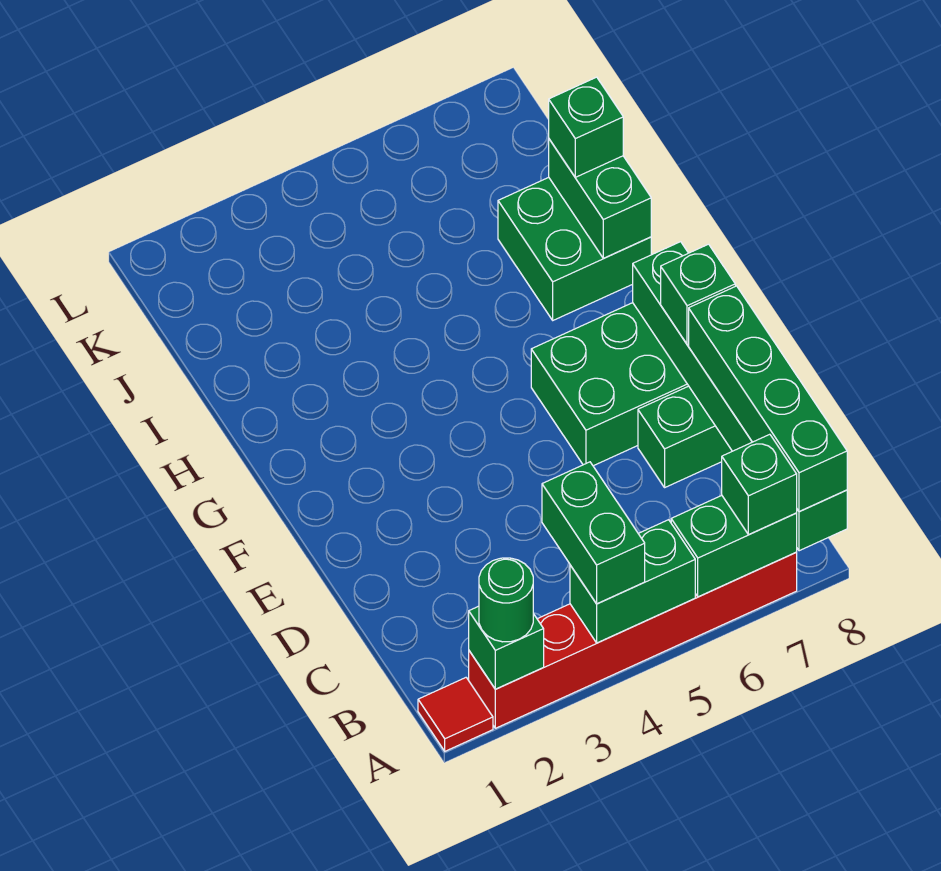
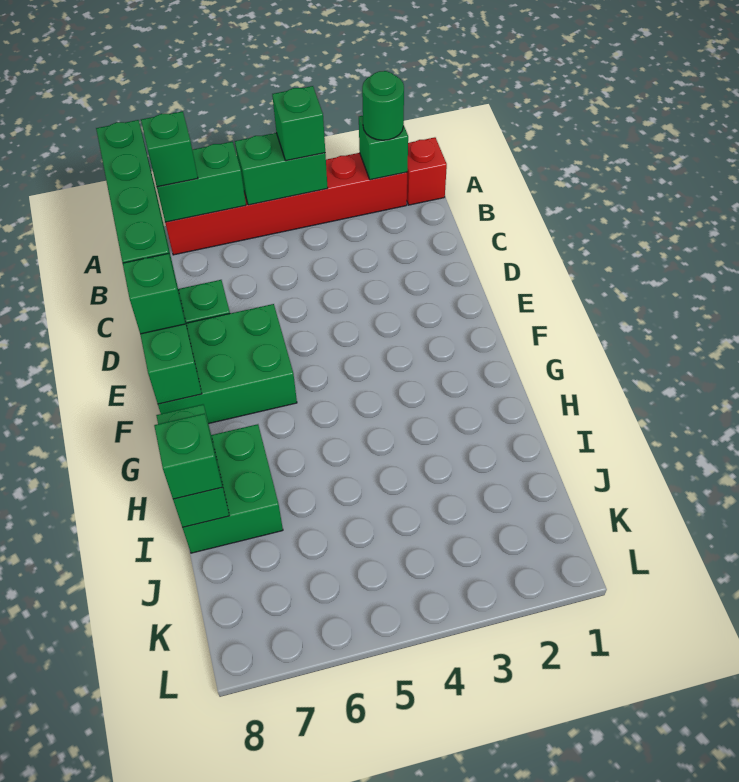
red tile A1 level 1 -> red brick A1 level 1
green brick A4:B4 level 3 -> green brick A4 level 3

